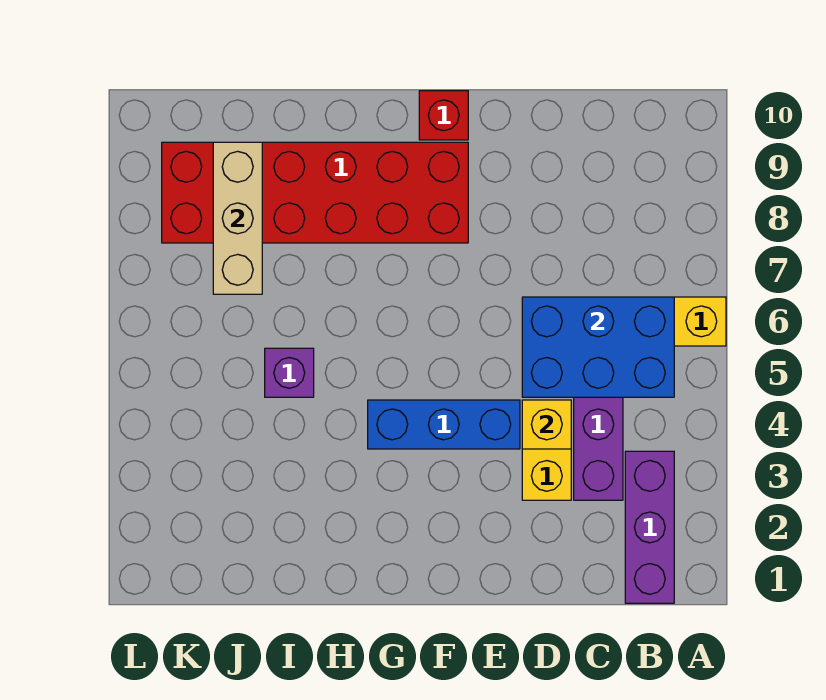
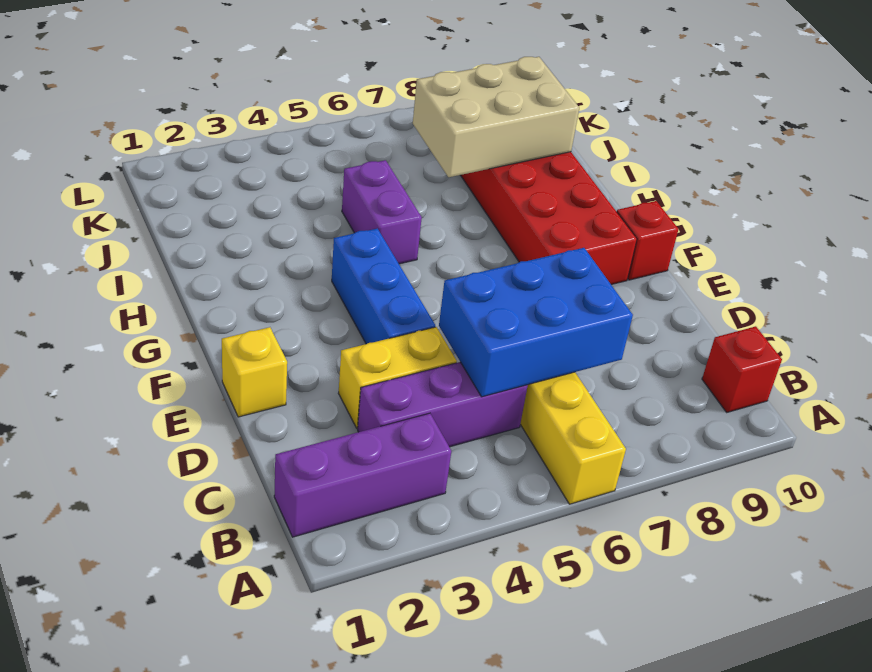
blue brick B5:D6 level 2 -> blue brick C5:D7 level 2
none -> red brick B10 level 1
yellow brick D4 level 2 -> yellow brick E1 level 1
purple brick I5 level 1 -> purple brick H5:I5 level 1
tan brick J7:J9 level 2 -> tan brick I7:J9 level 2

